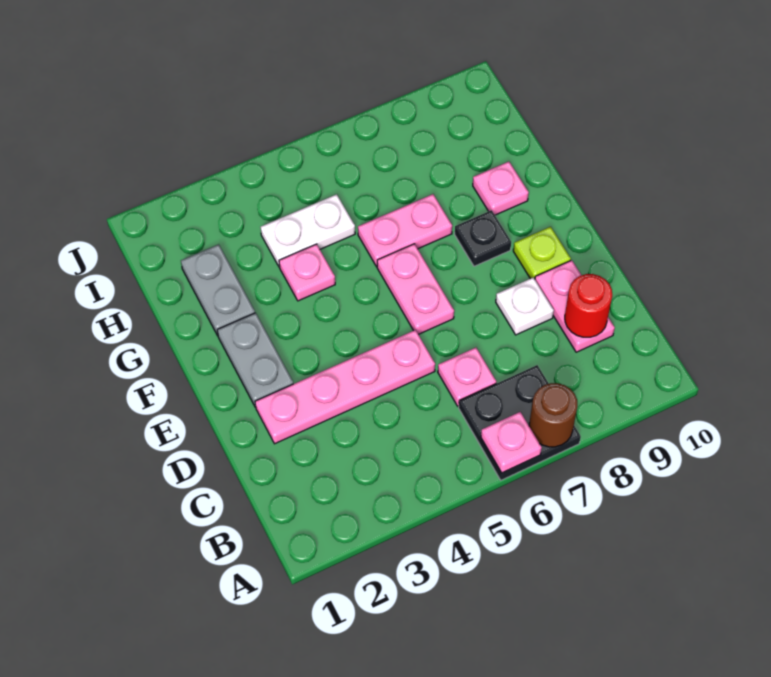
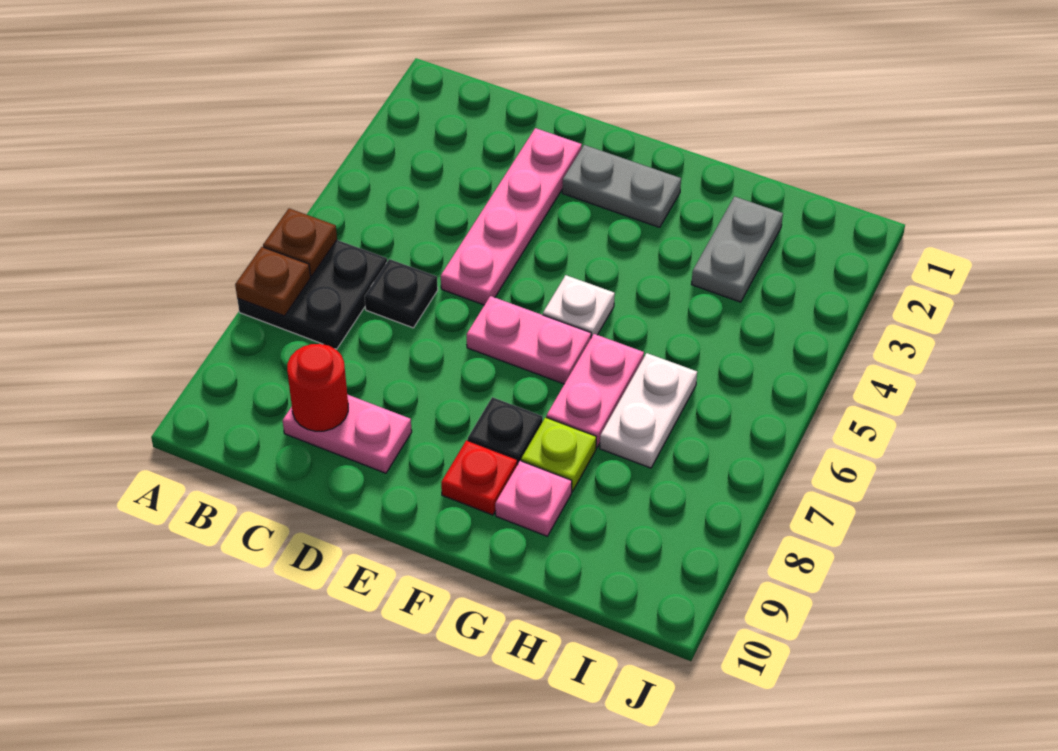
pink plate A6 level 2 -> brown plate A6 level 2
brown round brick A7 level 2 -> brown plate A7 level 2
pink plate C6 level 1 -> black plate C6 level 1
white plate D8 level 1 -> white plate F5 level 1
lime plate E9 level 1 -> lime plate G8 level 1
none -> red plate F9 level 1
grey plate G2:H2 level 1 -> grey plate H2:H3 level 1
pink plate G4 level 1 -> none
white plate H4:H5 level 1 -> white plate H6:H7 level 1

